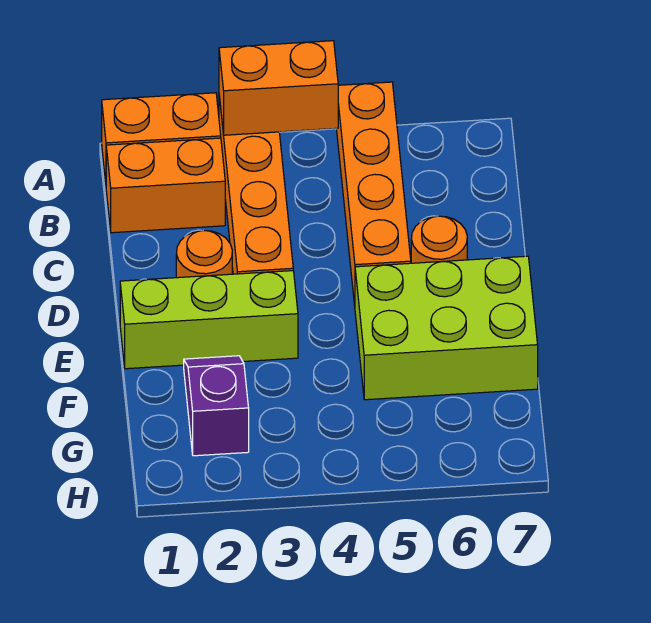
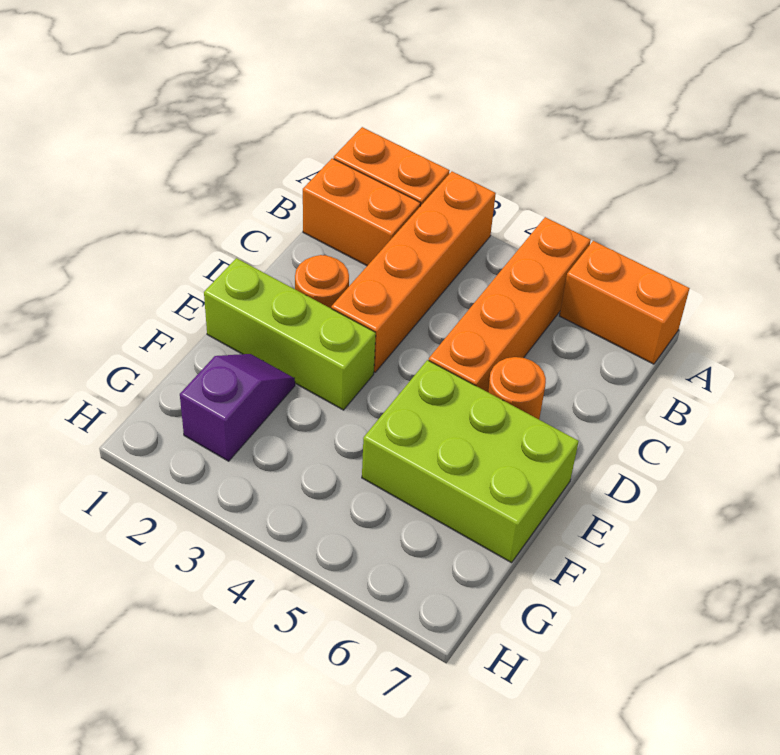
orange brick A3:A4 level 2 -> orange brick A6:A7 level 1

